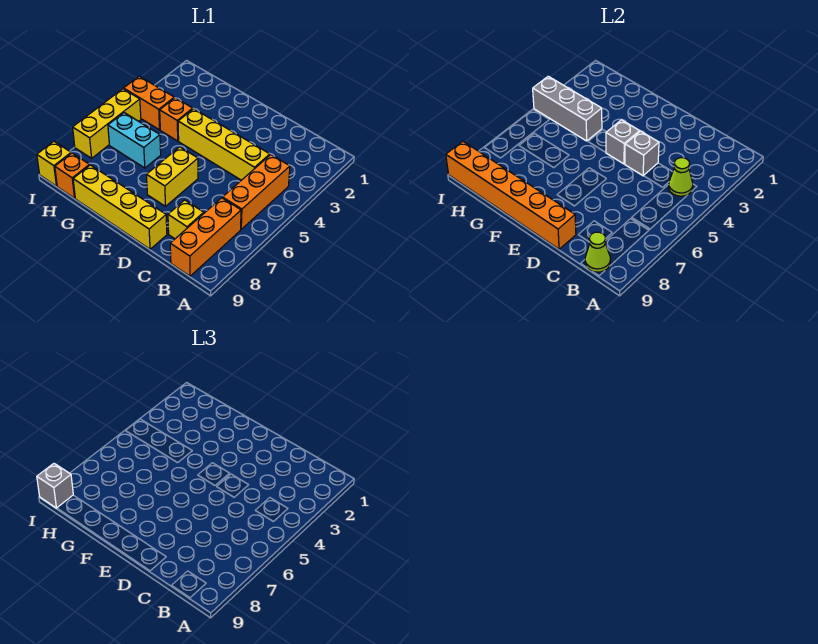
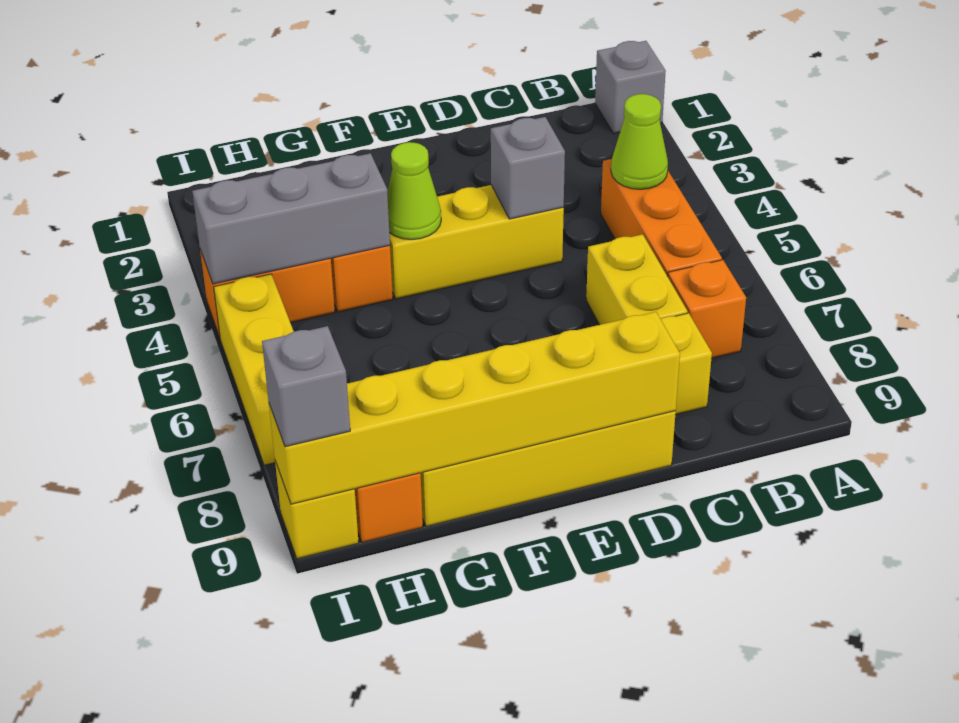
orange brick B7:B9 level 1 -> orange brick B7 level 1
lime cone B9 level 2 -> lime cone F4 level 2
yellow brick C4:F4 level 1 -> yellow brick D4:F4 level 1
orange brick D9:I9 level 2 -> yellow brick D9:I9 level 2
grey brick E4 level 2 -> grey brick A1 level 1
yellow brick E6:E7 level 1 -> yellow brick C6:C7 level 1
cyan brick G6:H6 level 1 -> none

